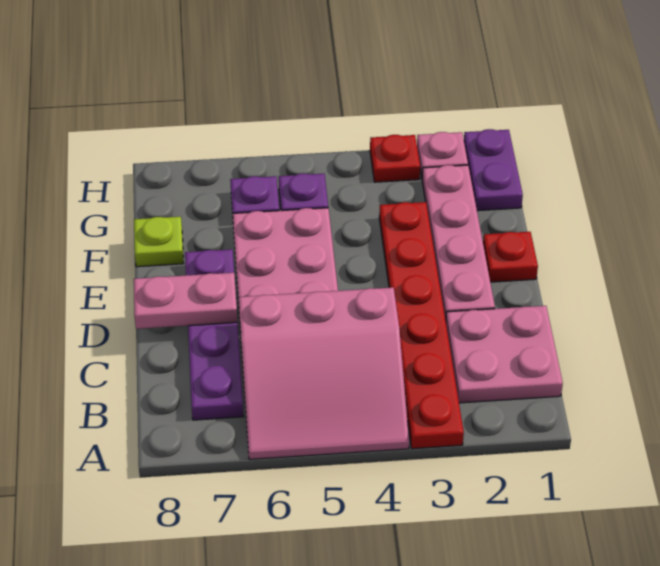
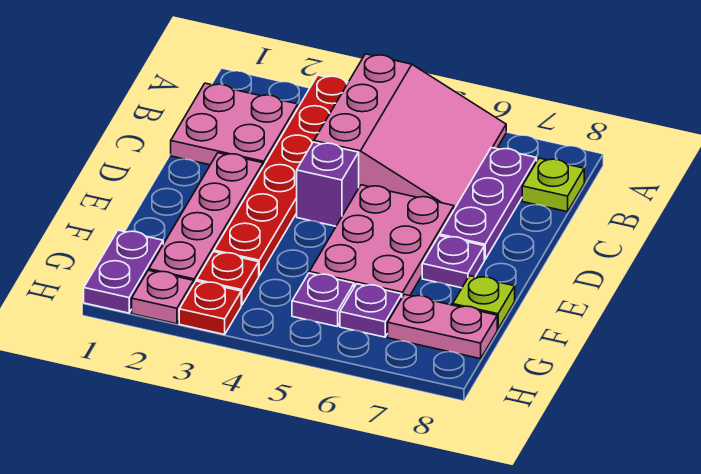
pink slope A4:C6 level 1 top C -> pink slope A4:C6 level 1 top 4
none -> lime plate B8 level 1
none -> purple brick D4 level 1
pink plate D7:D8 level 2 -> pink plate G7:G8 level 1
red plate E1 level 1 -> red plate G3 level 1

